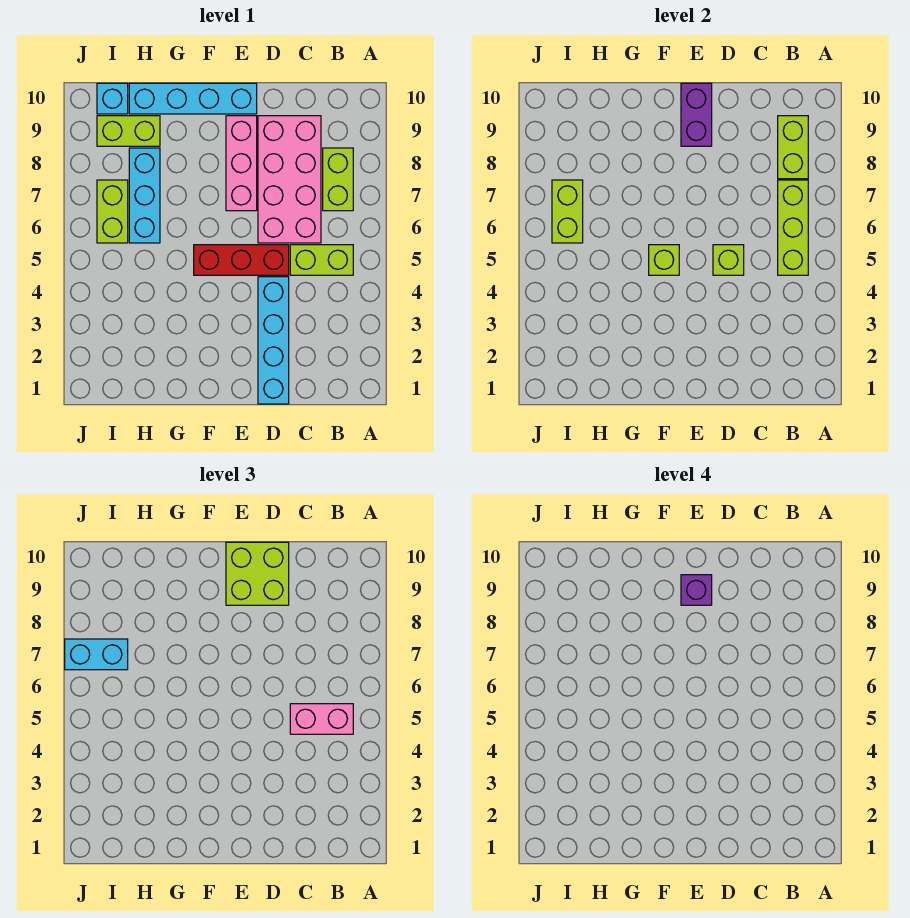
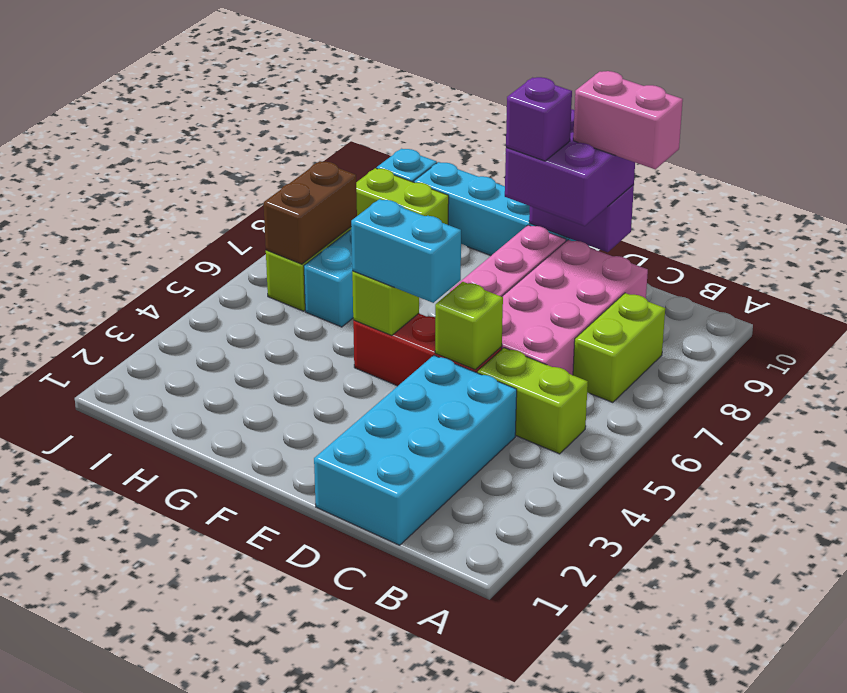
lime brick B5:B7 level 2 -> none
pink brick B5:C5 level 3 -> pink brick C10:D10 level 4
lime brick B8:B9 level 2 -> none
cyan brick D1:D4 level 1 -> cyan brick C1:D4 level 1
lime brick D9:E10 level 3 -> purple brick D9:E10 level 3
purple brick E9:E10 level 2 -> purple brick D10:E10 level 2
lime brick I6:I7 level 2 -> brown brick I6:I7 level 2
cyan brick I7:J7 level 3 -> cyan brick E5:F5 level 3

